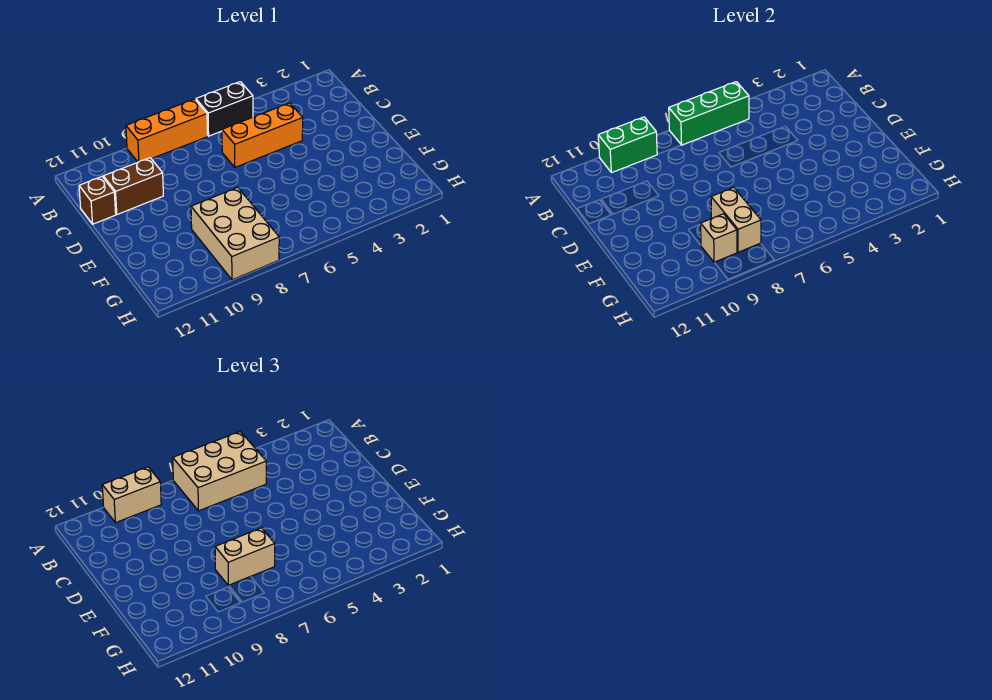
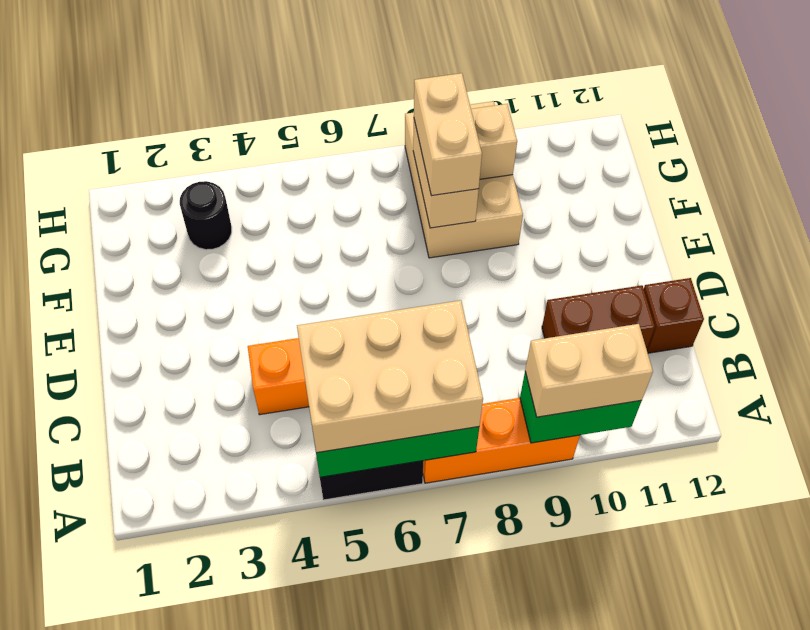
tan brick F7:F8 level 3 -> tan brick F8:G8 level 3
none -> black round brick G3 level 1

